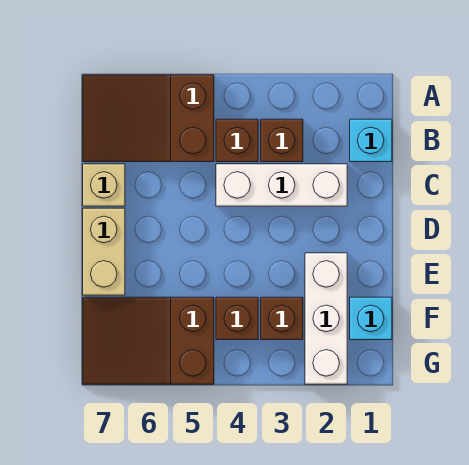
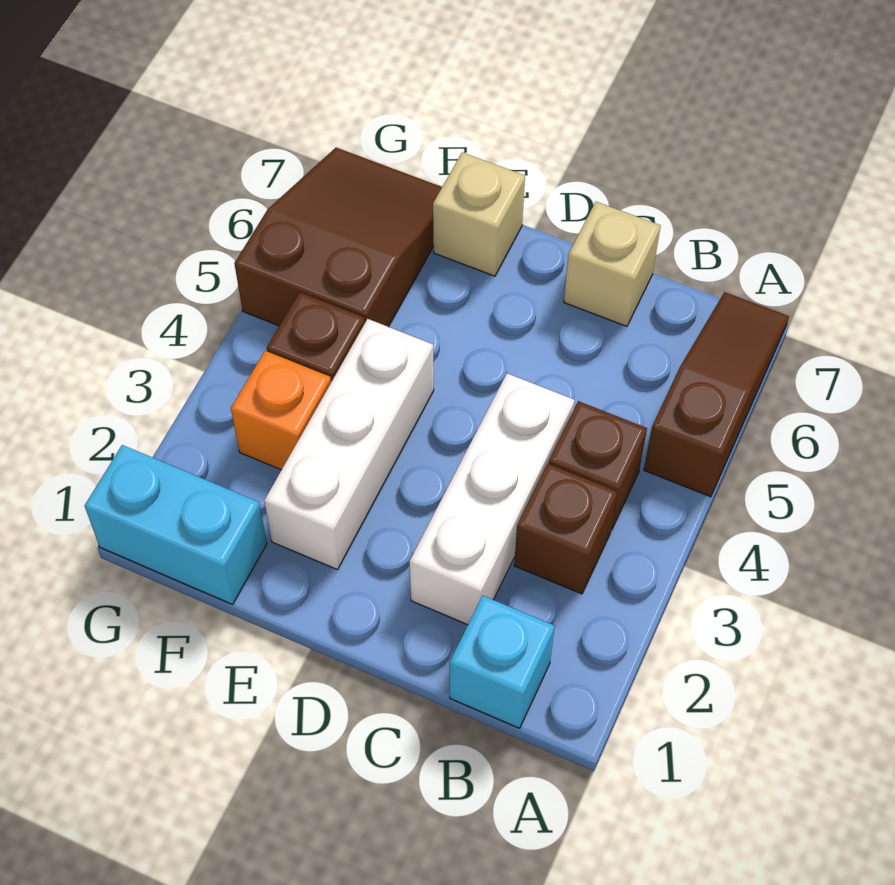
brown slope A5:B7 level 1 top 5 -> brown slope A5:A7 level 1 top 5
tan brick D7:E7 level 1 -> tan brick E7 level 1
white brick E2:G2 level 1 -> white brick E2:E4 level 1
cyan brick F1 level 1 -> cyan brick F1:G1 level 1
brown brick F3 level 1 -> orange brick F3 level 1

